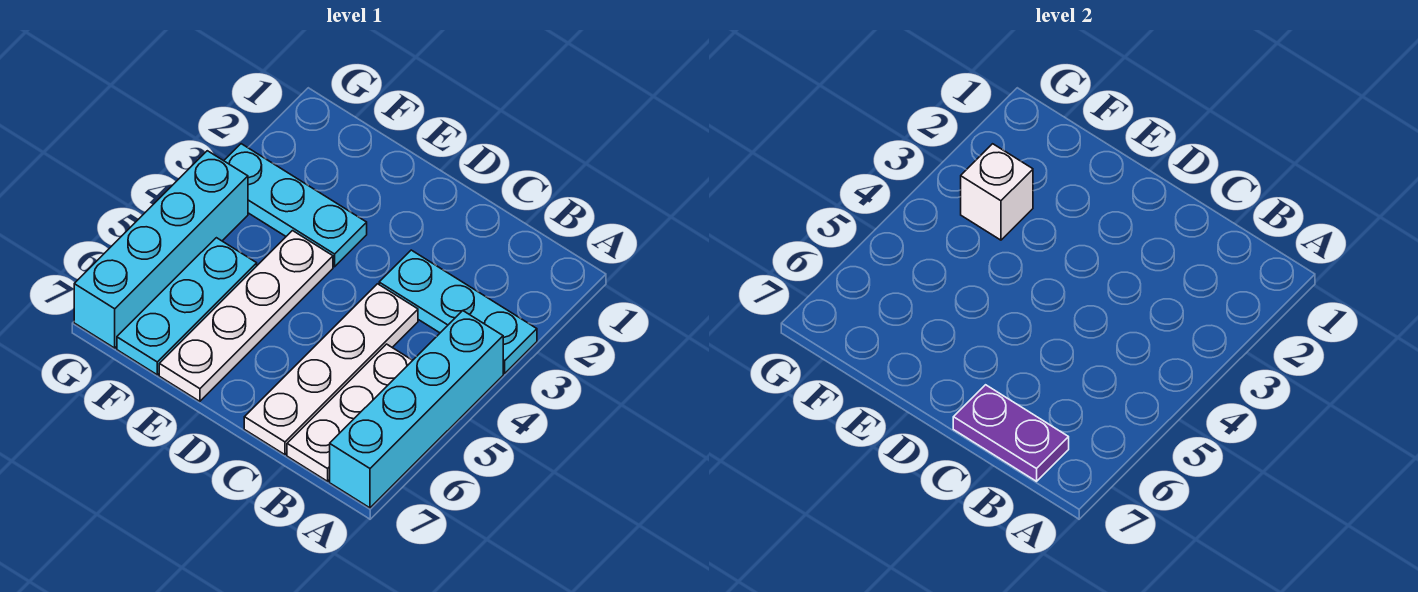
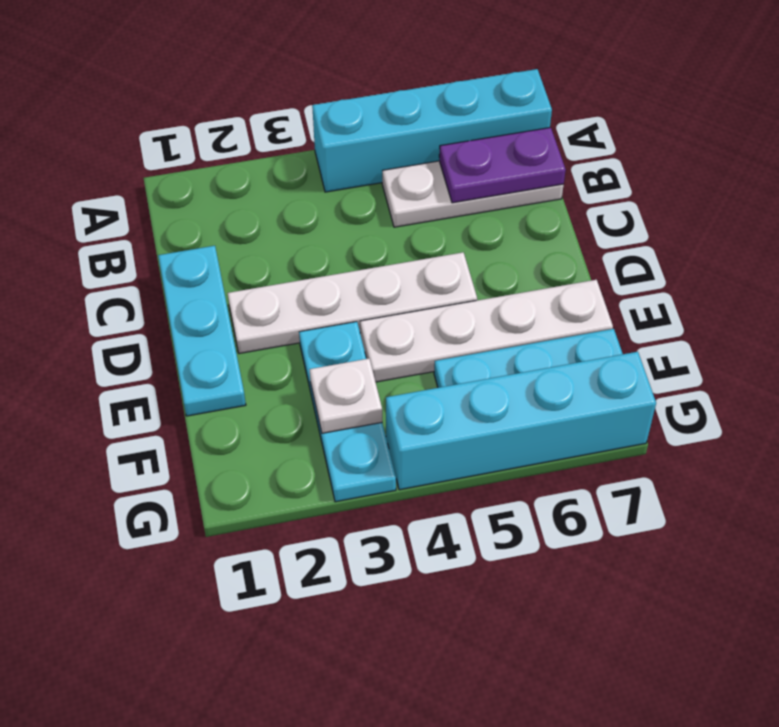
cyan plate A3:C3 level 1 -> cyan plate C1:E1 level 1
purple plate B7:C7 level 2 -> purple plate B6:B7 level 2
white plate C4:C7 level 1 -> white plate D2:D5 level 1
white brick F3 level 2 -> white plate F3 level 2

